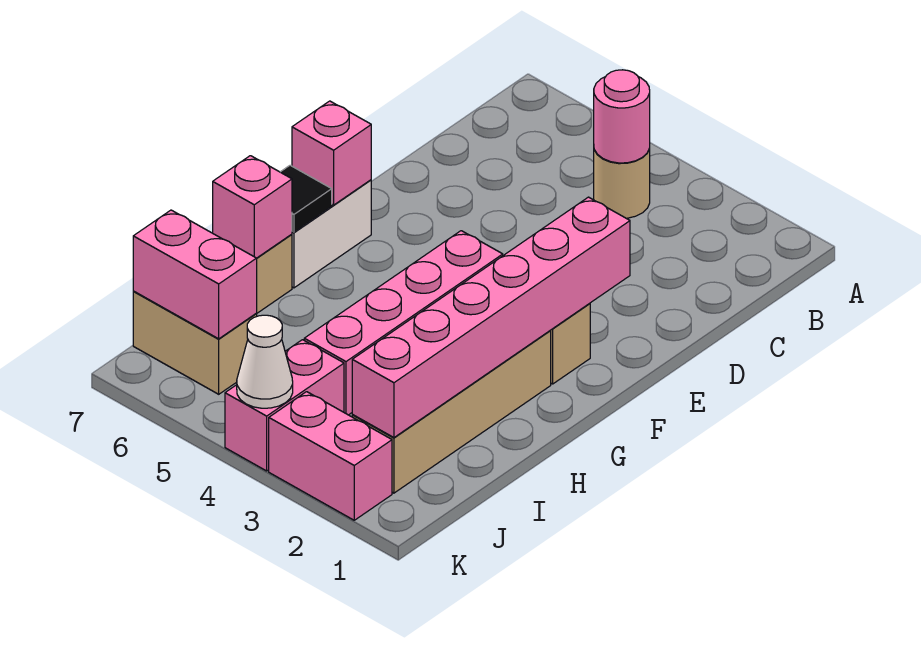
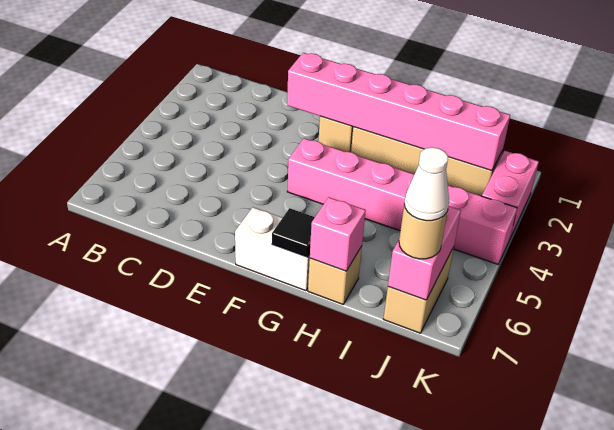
tan round brick B4 level 1 -> tan round brick J7 level 3
pink round brick B4 level 2 -> none
pink brick F7 level 2 -> none
white cone K4 level 2 -> white cone J7 level 4

